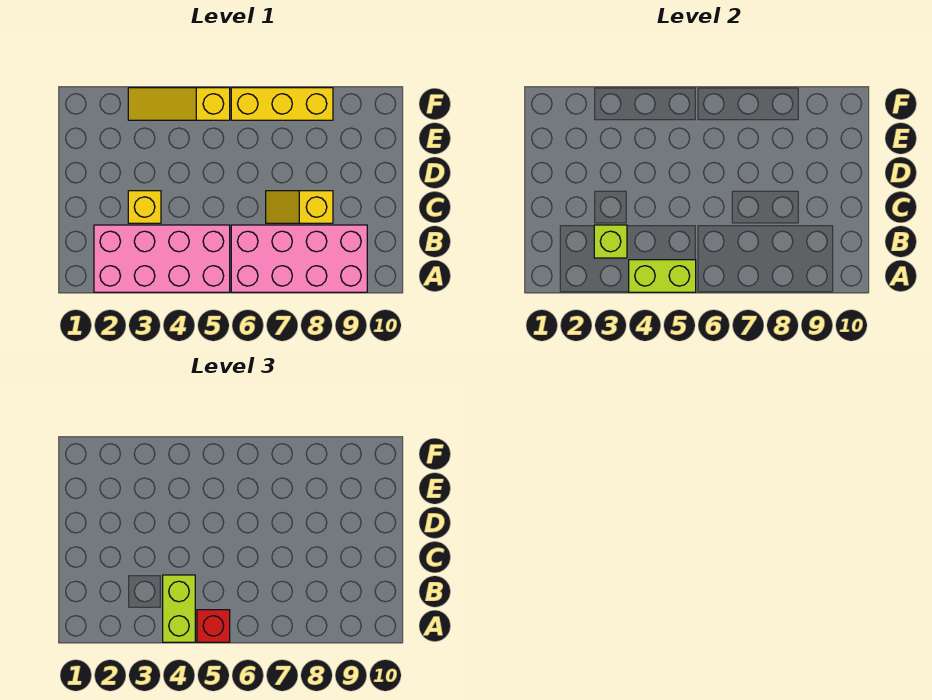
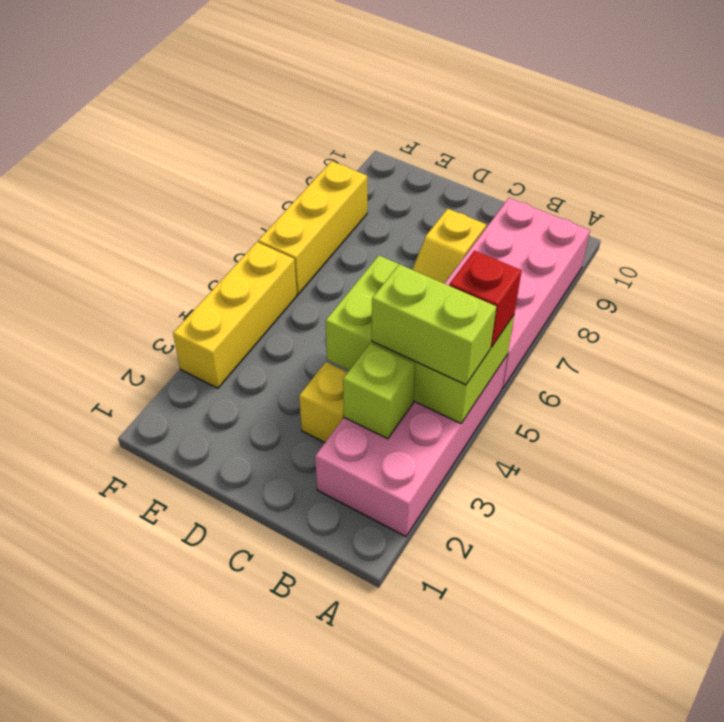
lime brick A4:A5 level 2 -> lime brick A4:C5 level 2
yellow slope F3:F5 level 1 top 5 -> yellow brick F3:F5 level 1

